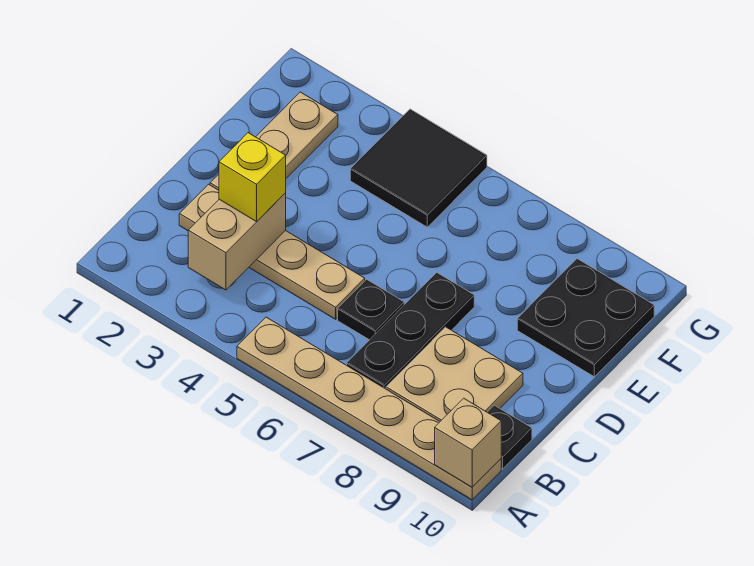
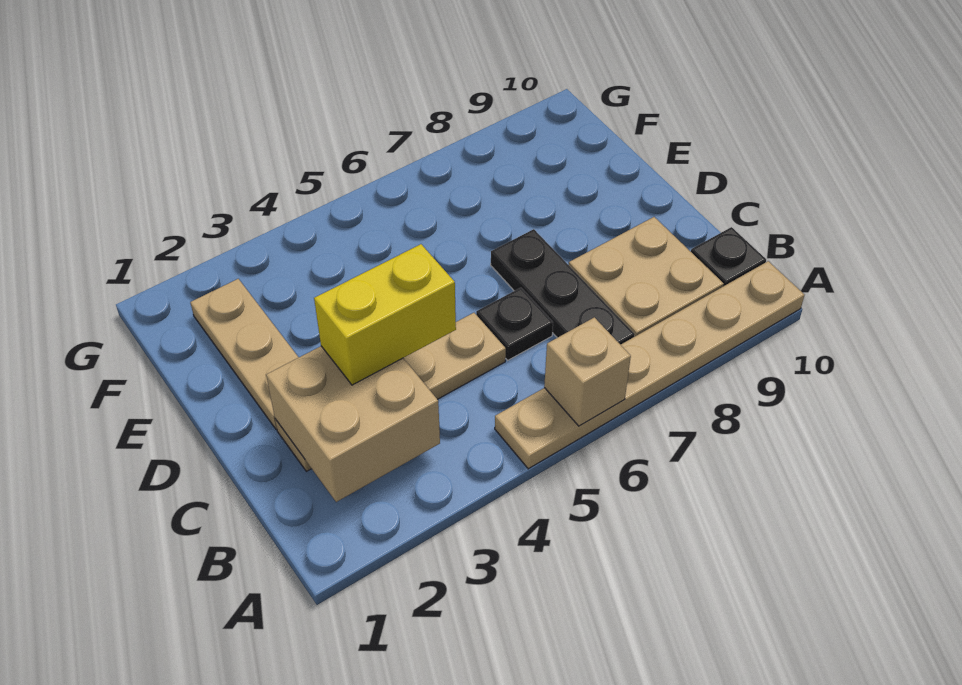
tan brick A10 level 2 -> tan brick A6 level 2
tan brick B3:C3 level 2 -> tan brick B2:C3 level 2
yellow brick C3 level 3 -> yellow brick C3:C4 level 3
black plate E9:F10 level 1 -> none
black tile F4:G5 level 1 -> none

